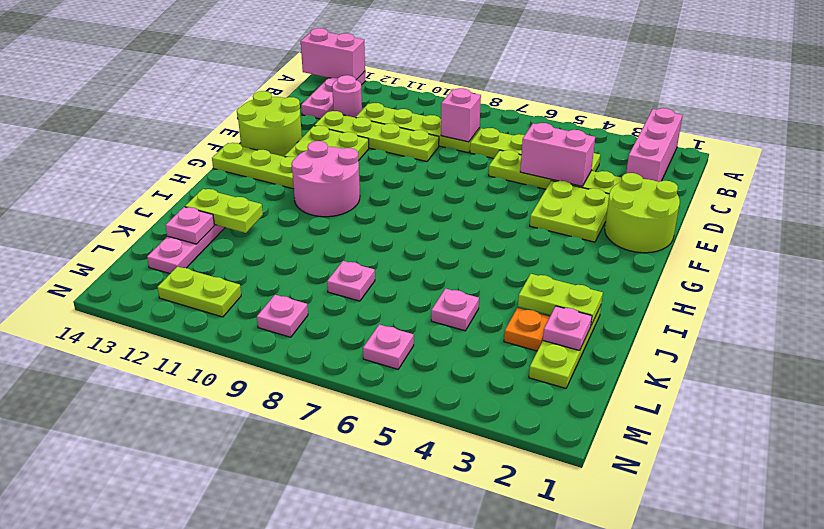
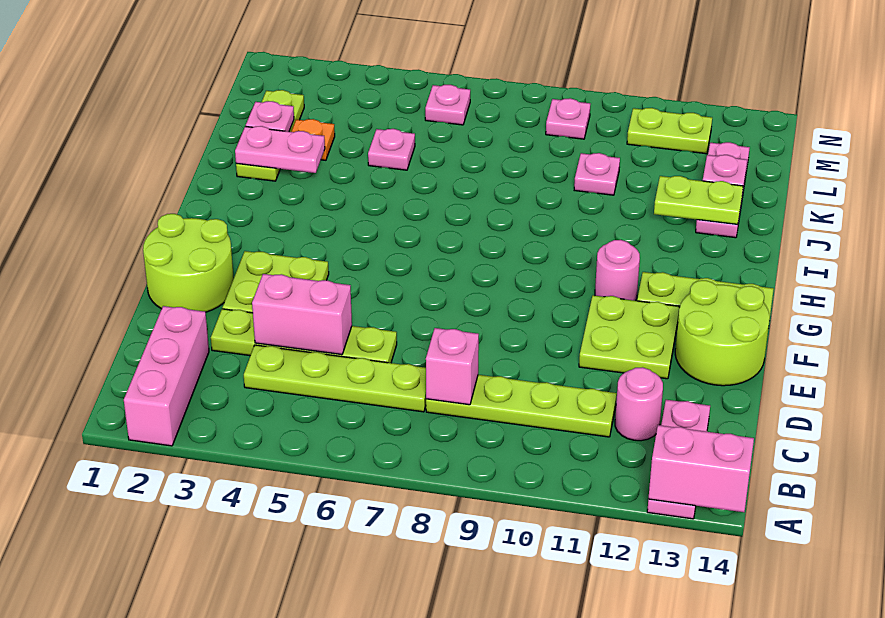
lime plate D9:D12 level 1 -> none
pink round brick G10:H11 level 1 -> pink round brick G11 level 1
lime plate J2:J3 level 2 -> pink plate J2:J3 level 2
pink plate K8 level 1 -> pink plate K10 level 1

